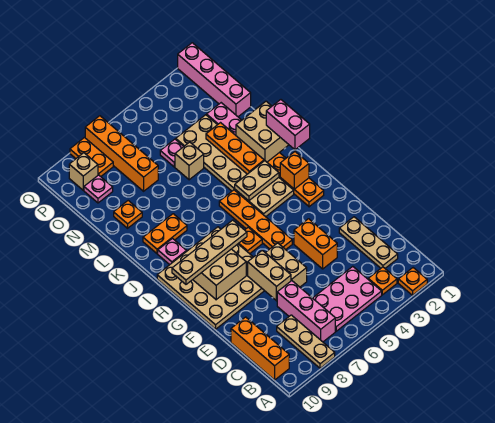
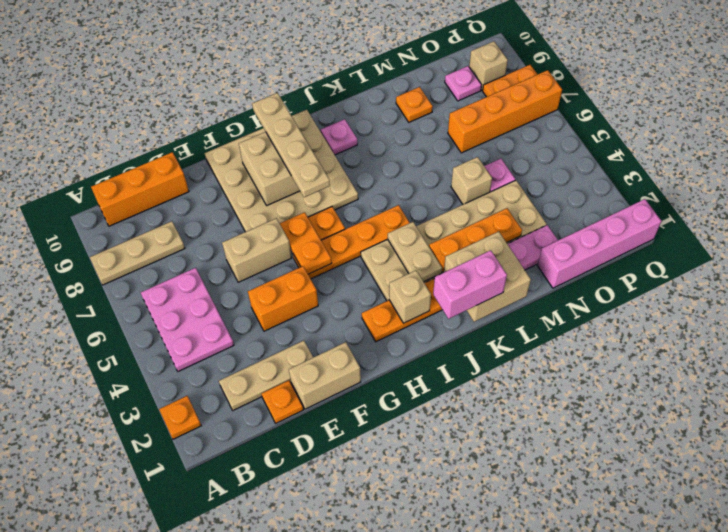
orange plate B3 level 1 -> orange plate D1 level 1
pink brick B7:D7 level 1 -> none
tan brick E7:F7 level 2 -> tan brick E1:F1 level 1
orange brick I2 level 2 -> tan brick I2 level 2
orange plate K8:K9 level 1 -> orange plate G5:G6 level 2

